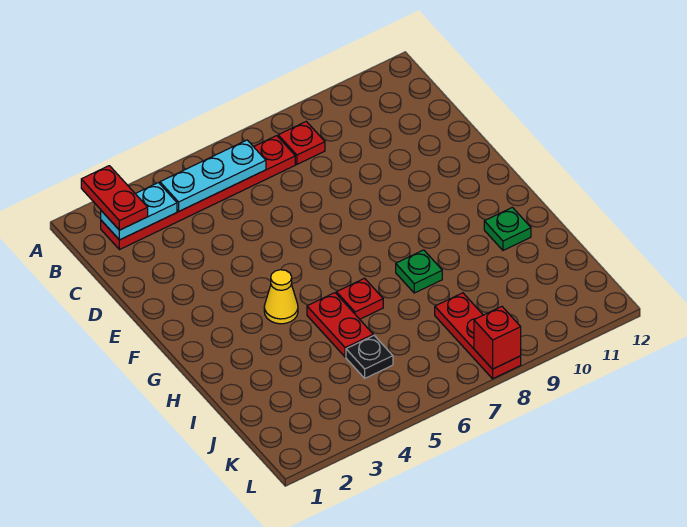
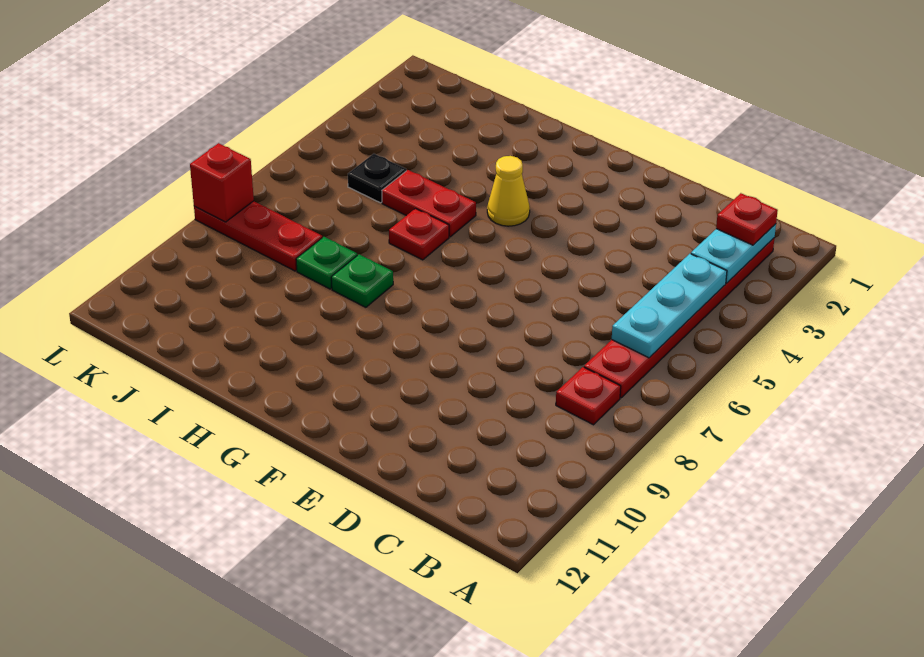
red plate A2:B2 level 3 -> red plate B2 level 3
green plate H11 level 1 -> green plate I8 level 1

